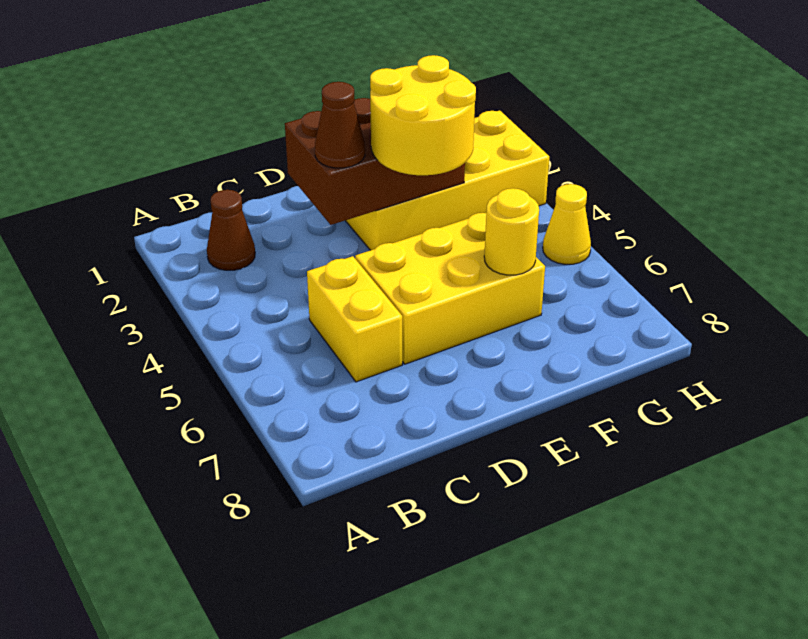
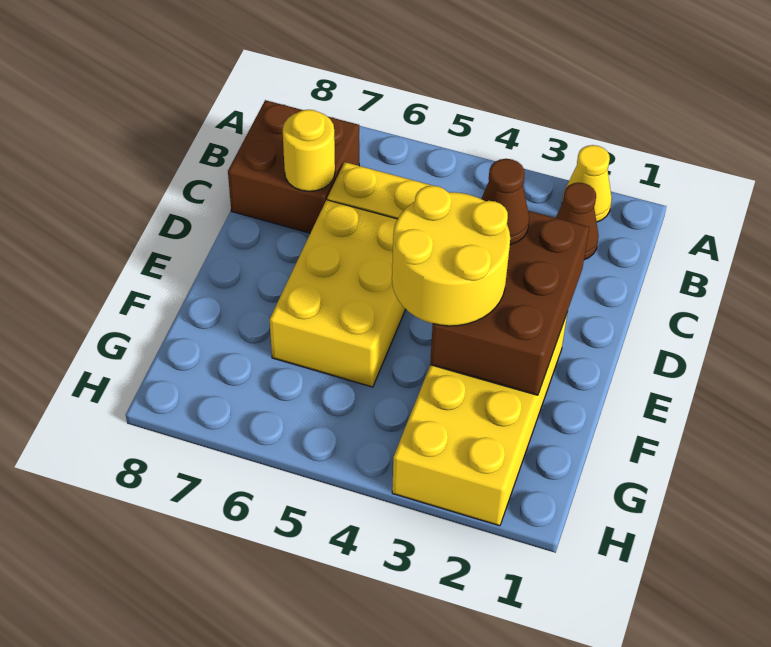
none -> brown brick B7:C8 level 1
yellow round brick F6 level 2 -> yellow round brick C7 level 2
yellow cone H5 level 1 -> yellow cone A2 level 1

